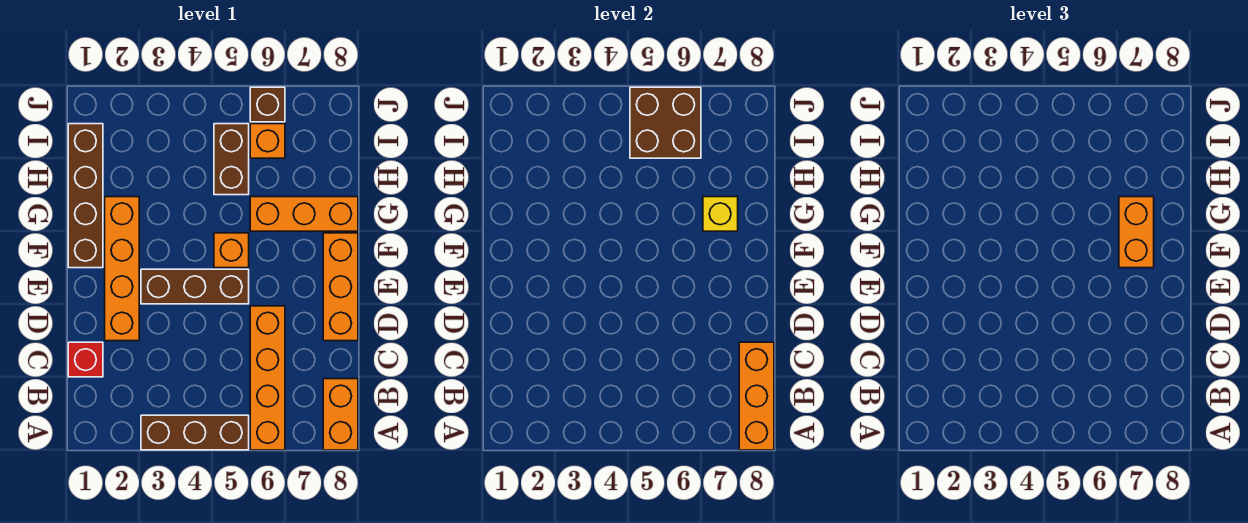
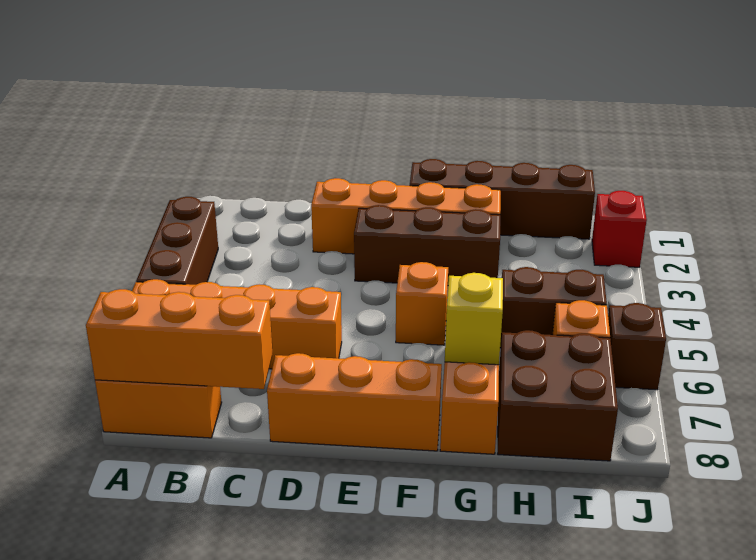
red brick C1 level 1 -> red brick J2 level 1
brown brick E3:E5 level 1 -> brown brick E3:G3 level 1
orange brick F7:G7 level 3 -> none
brown brick I5:J6 level 2 -> brown brick H7:I8 level 1

